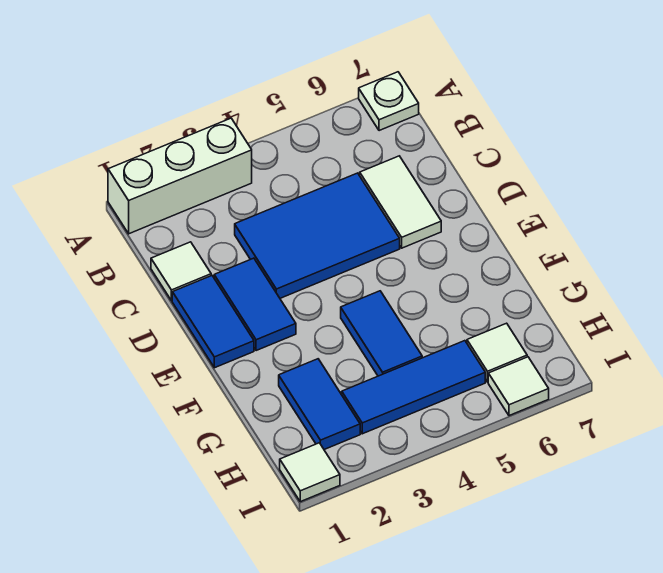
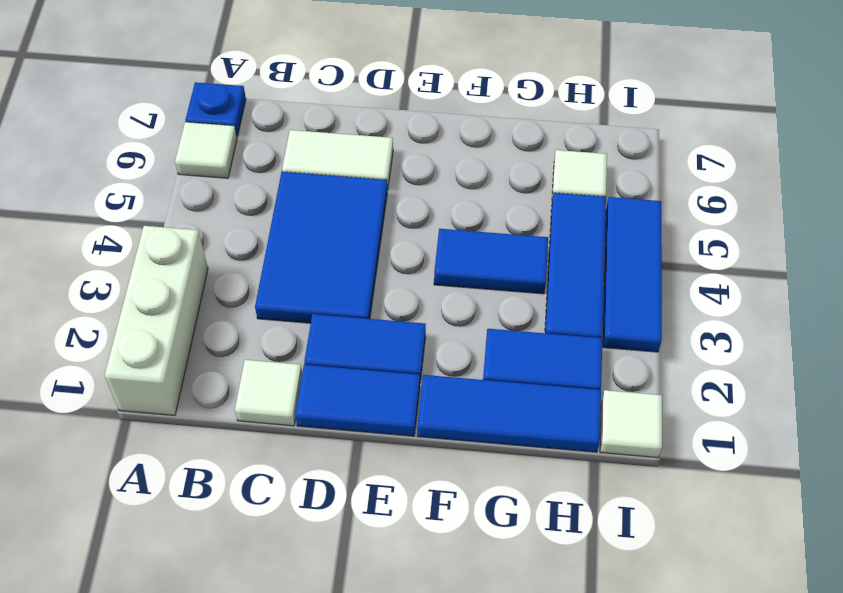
white plate A7 level 1 -> blue plate A7 level 1
none -> blue tile F1:H1 level 1
none -> blue tile I3:I5 level 1
white tile I6 level 1 -> white tile A6 level 1

